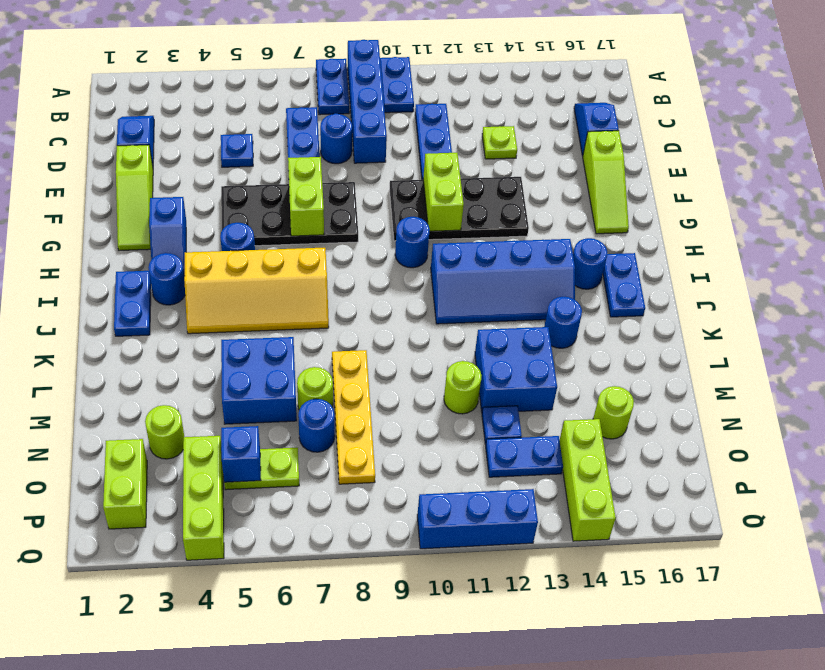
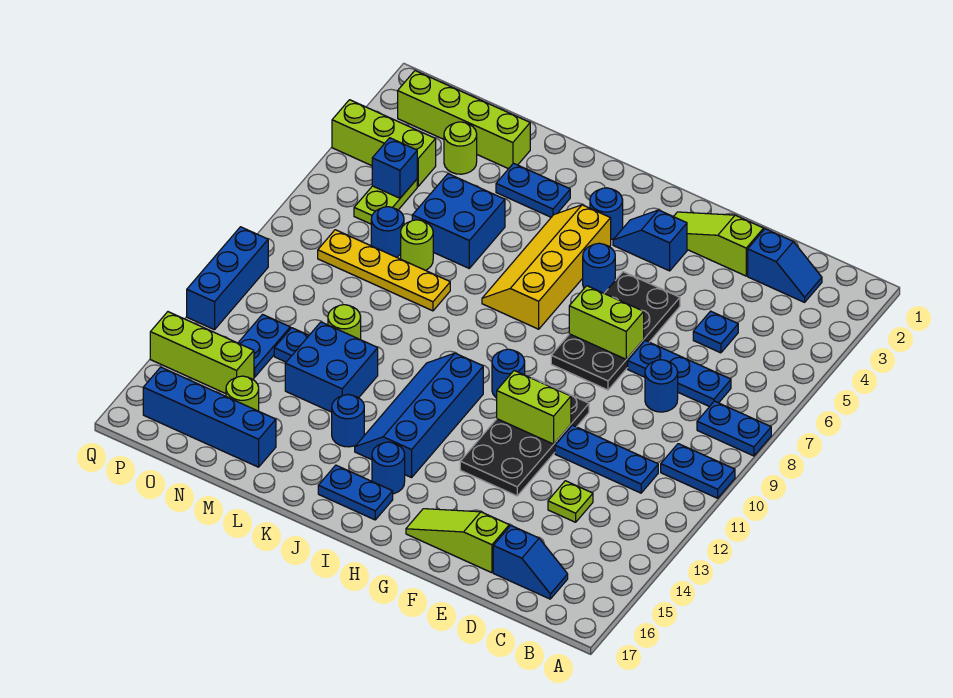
blue brick A9:D9 level 1 -> blue brick M16:P16 level 1
blue plate I2:J2 level 1 -> blue plate K3:L3 level 1
lime brick O2:P2 level 1 -> lime brick M2:P2 level 1

